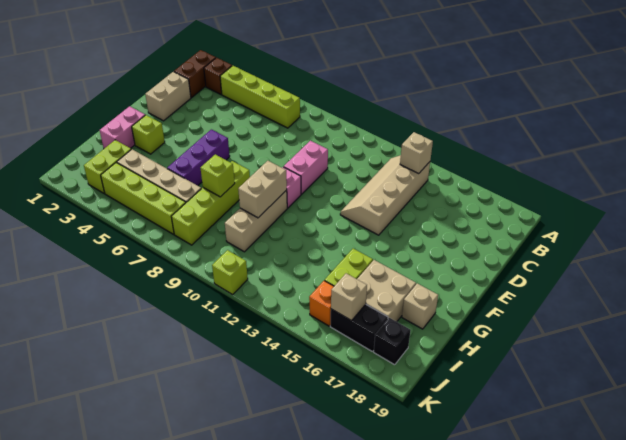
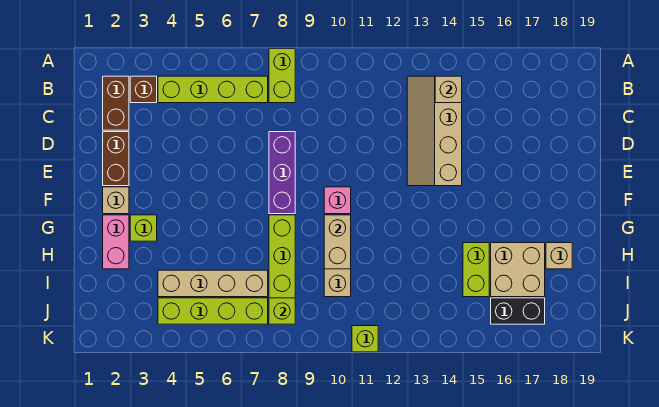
tan brick D2:E2 level 1 -> brown brick D2:E2 level 1
pink brick D10:E10 level 1 -> none
purple brick F6:H6 level 1 -> purple brick D8:F8 level 1
lime brick H8 level 2 -> lime brick J8 level 2
lime brick I3:J3 level 1 -> lime brick A8:B8 level 1
orange brick J15 level 1 -> none
tan brick J16 level 2 -> tan brick F2 level 1
black brick J18 level 1 -> none

